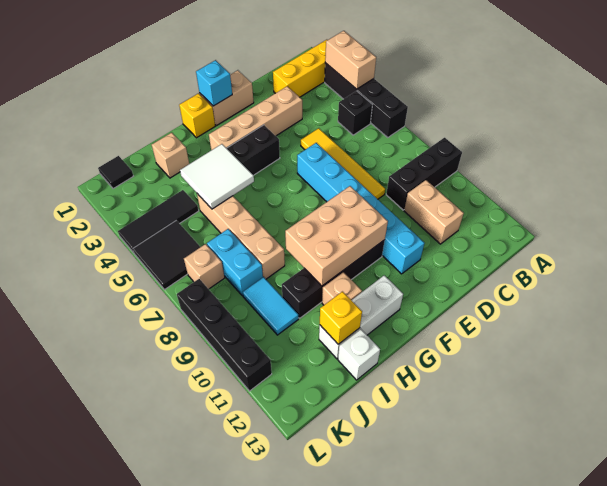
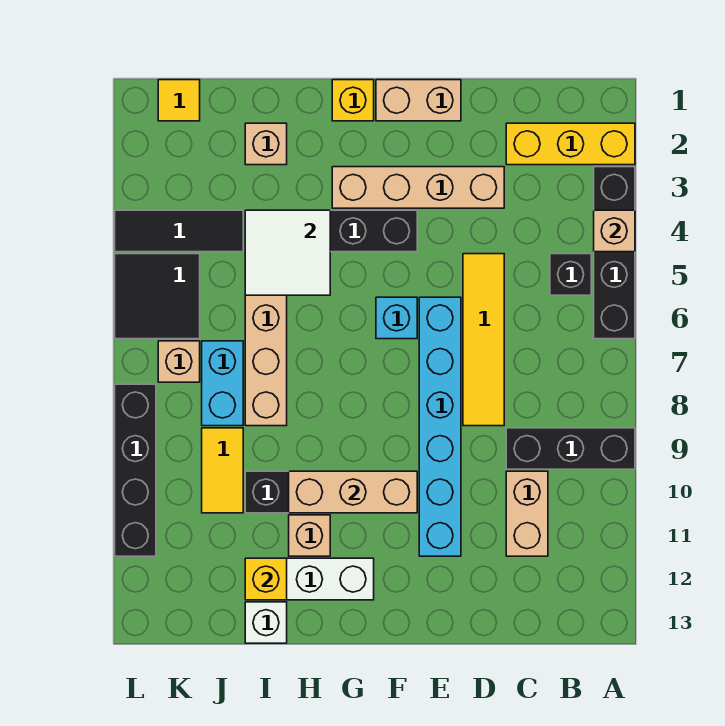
tan brick A3:A4 level 2 -> tan brick A4 level 2
cyan brick F1 level 2 -> cyan brick F6 level 1
tan brick F9:H10 level 2 -> tan brick F10:H10 level 2
cyan tile J9:J10 level 1 -> yellow tile J9:J10 level 1
black tile K1 level 1 -> yellow tile K1 level 1

